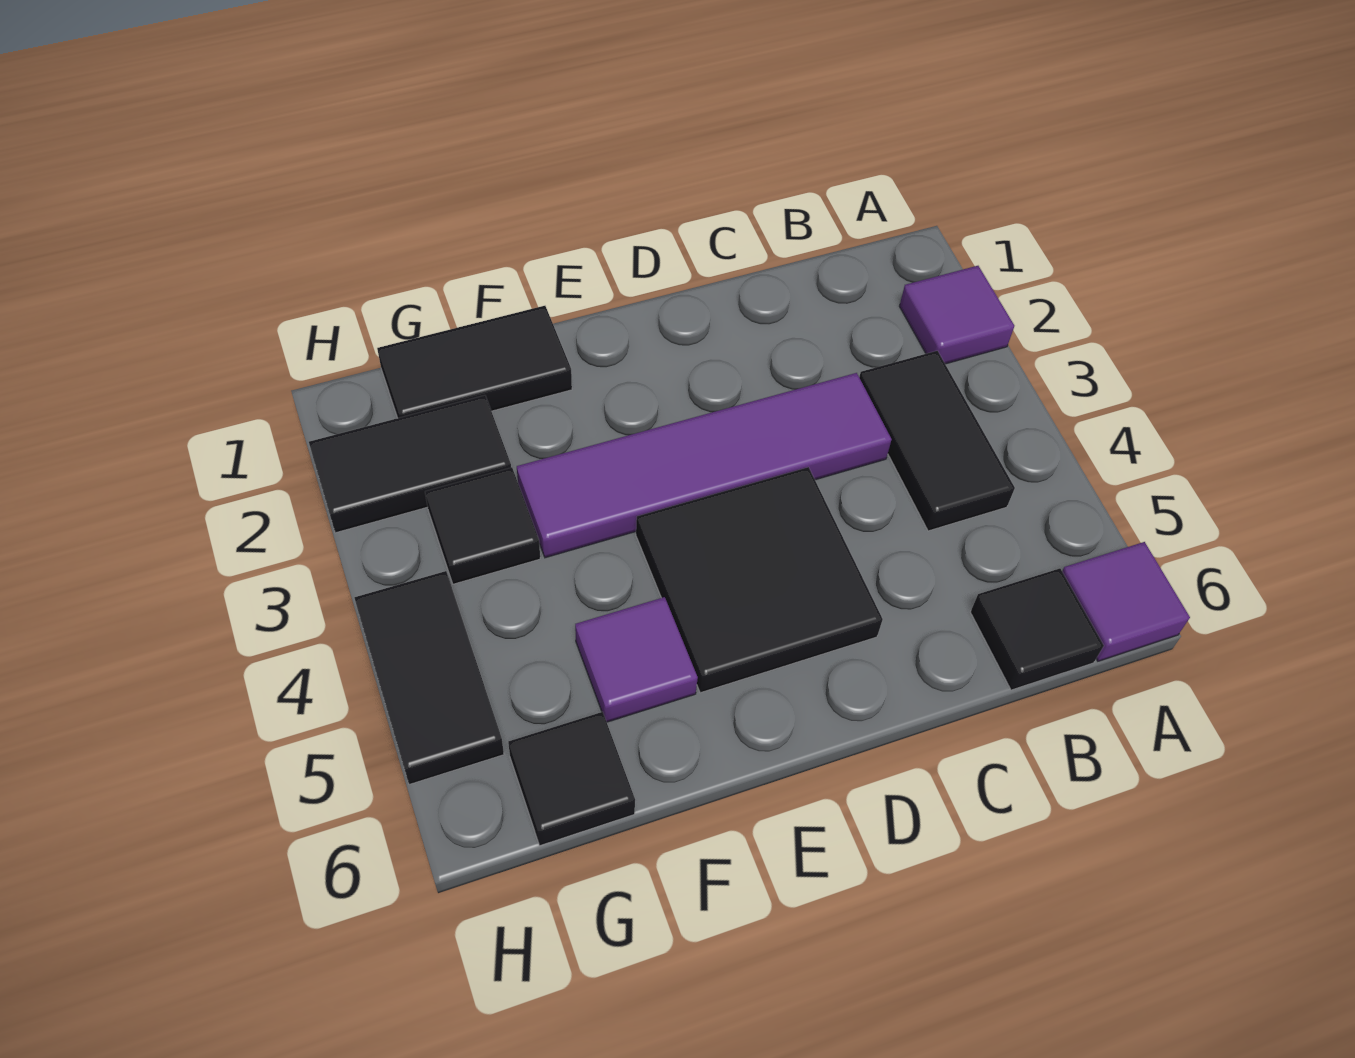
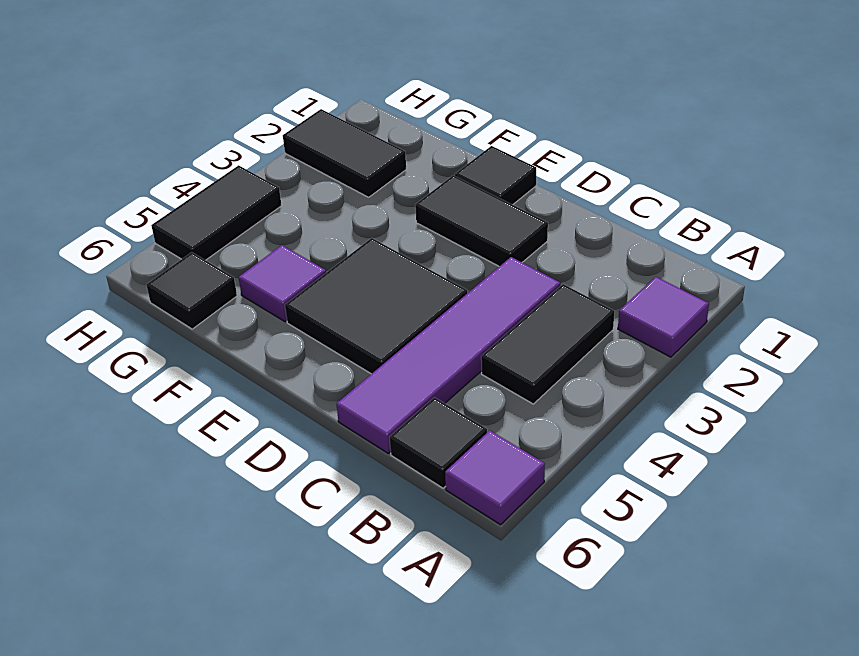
purple tile C3:F3 level 1 -> purple tile C3:C6 level 1
black tile F1:G1 level 1 -> black tile D2:E2 level 1
black tile G3 level 1 -> black tile E1 level 1

